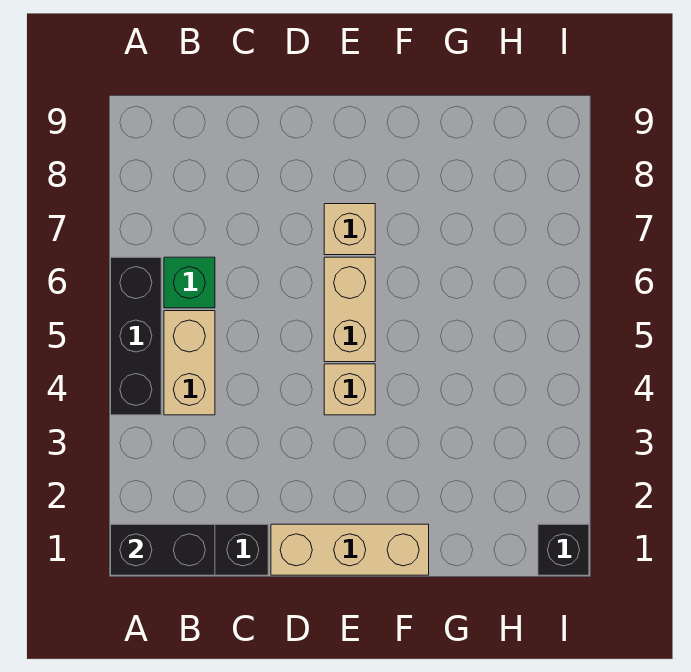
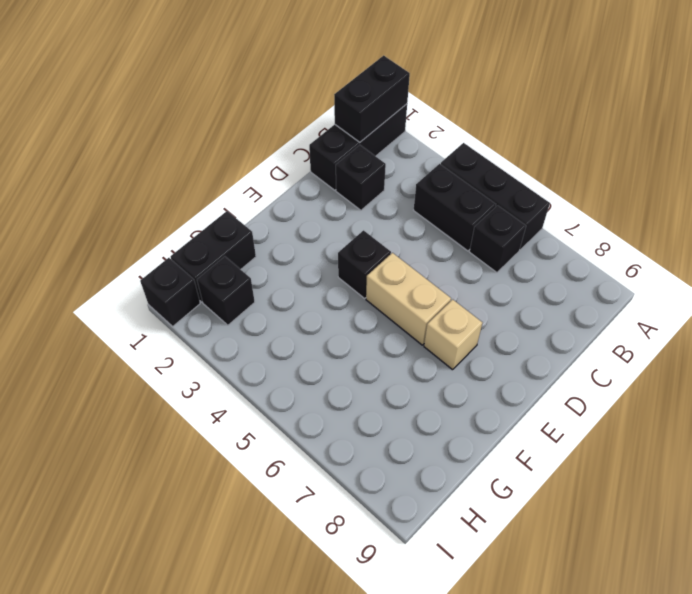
tan brick B4:B5 level 1 -> black brick B4:B5 level 1
green brick B6 level 1 -> black brick B6 level 1
none -> black brick C2 level 1
tan brick D1:F1 level 1 -> none
tan brick E4 level 1 -> black brick E4 level 1
none -> black brick G1:H1 level 1
none -> black brick H2 level 1

